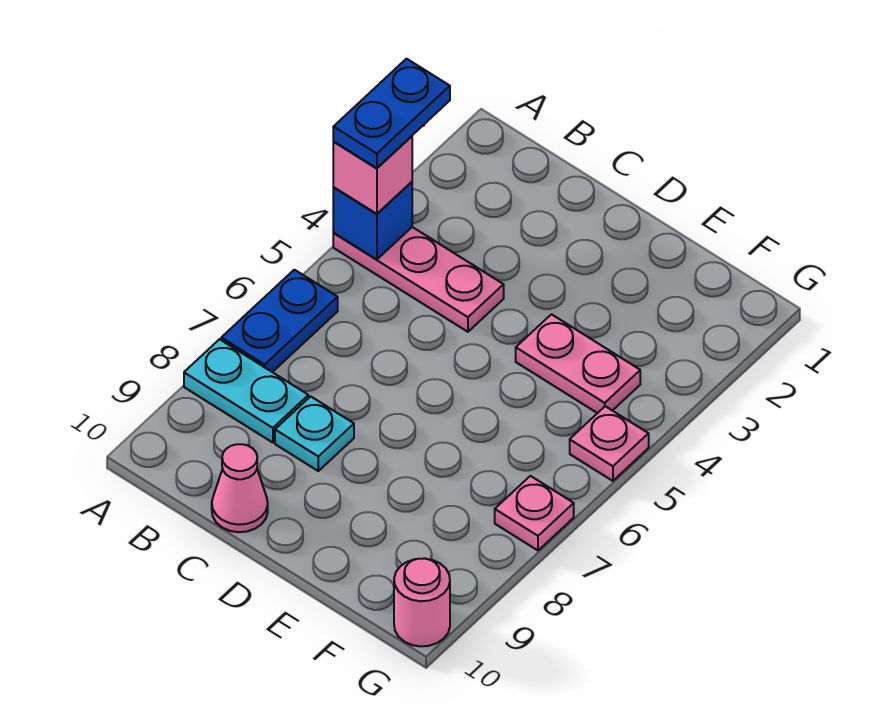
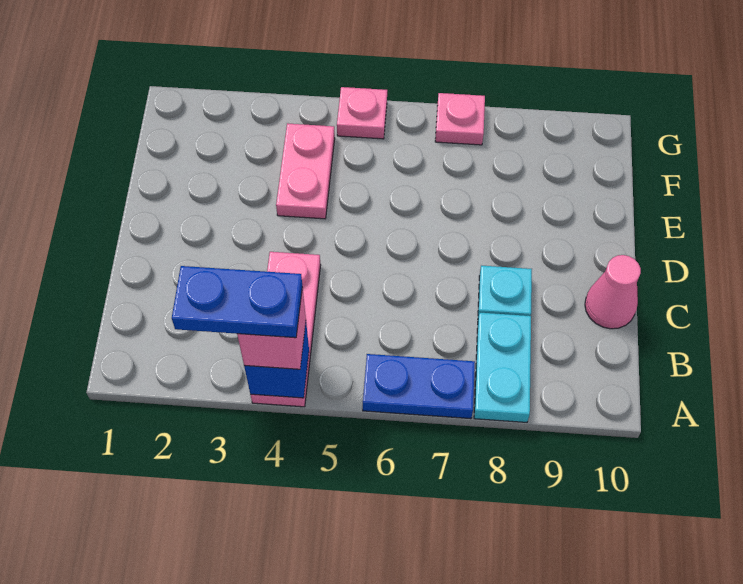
pink round brick G10 level 1 -> none

